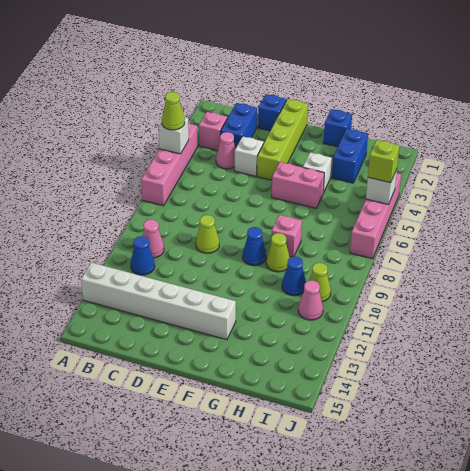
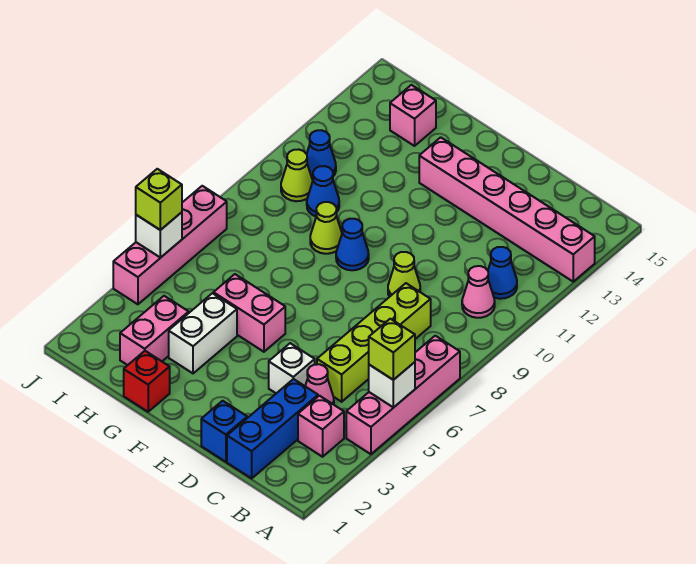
lime cone A5 level 3 -> lime brick A5 level 3
white brick A13:F13 level 1 -> pink brick A13:F13 level 1
blue brick C2:C3 level 1 -> blue brick C1:C3 level 1
lime brick E1:E4 level 1 -> lime brick C5:C8 level 1
blue brick G1 level 1 -> red brick G1 level 1
white brick G4 level 1 -> white brick G3:G4 level 1
pink brick G8 level 1 -> pink brick H14 level 1
blue brick H2:H3 level 1 -> pink brick H2:H3 level 1
pink cone I11 level 1 -> blue cone I11 level 1

